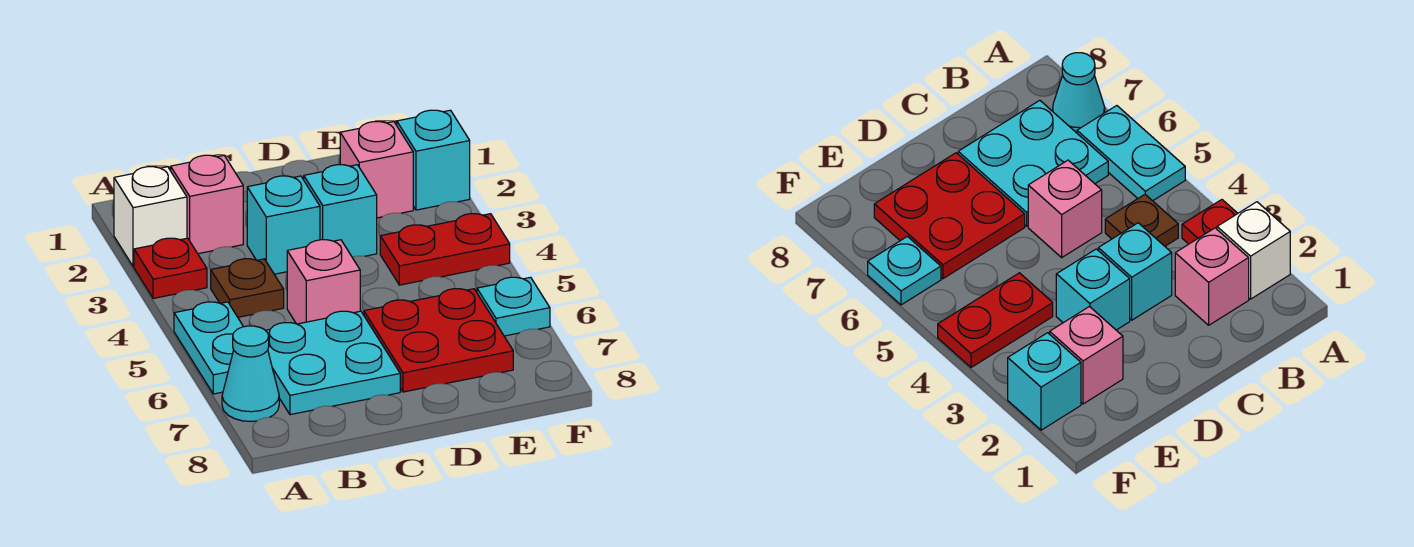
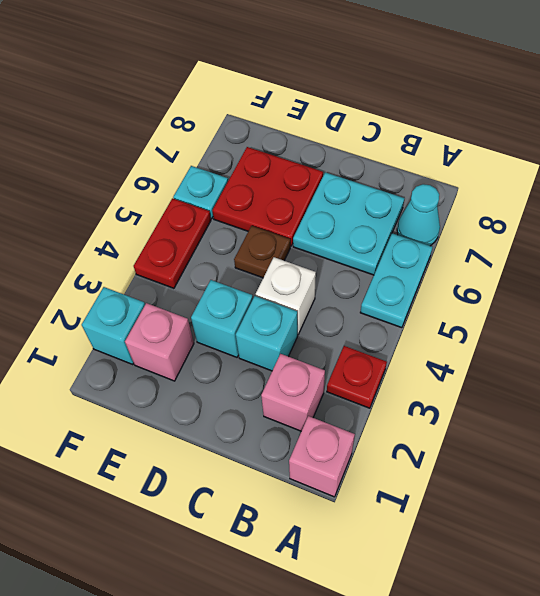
white brick A2 level 1 -> white brick C4 level 1
brown plate B4 level 1 -> brown plate D5 level 1
pink brick C5 level 1 -> pink brick A1 level 1
red plate E4:F4 level 1 -> red plate F4:F5 level 1

